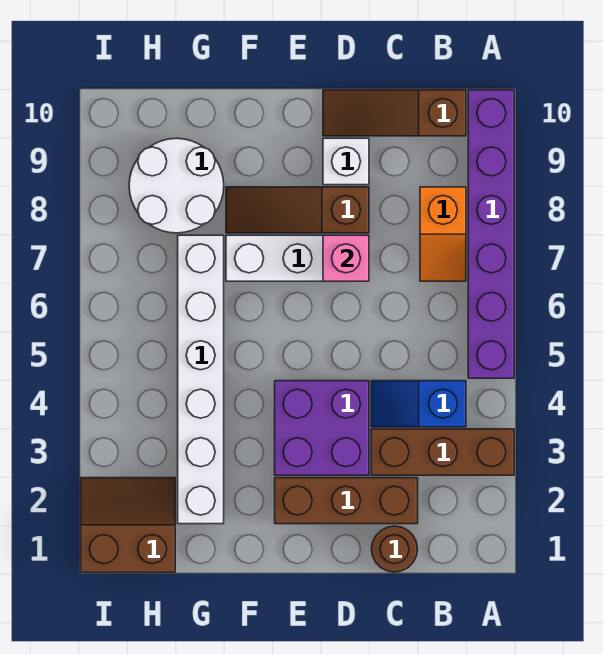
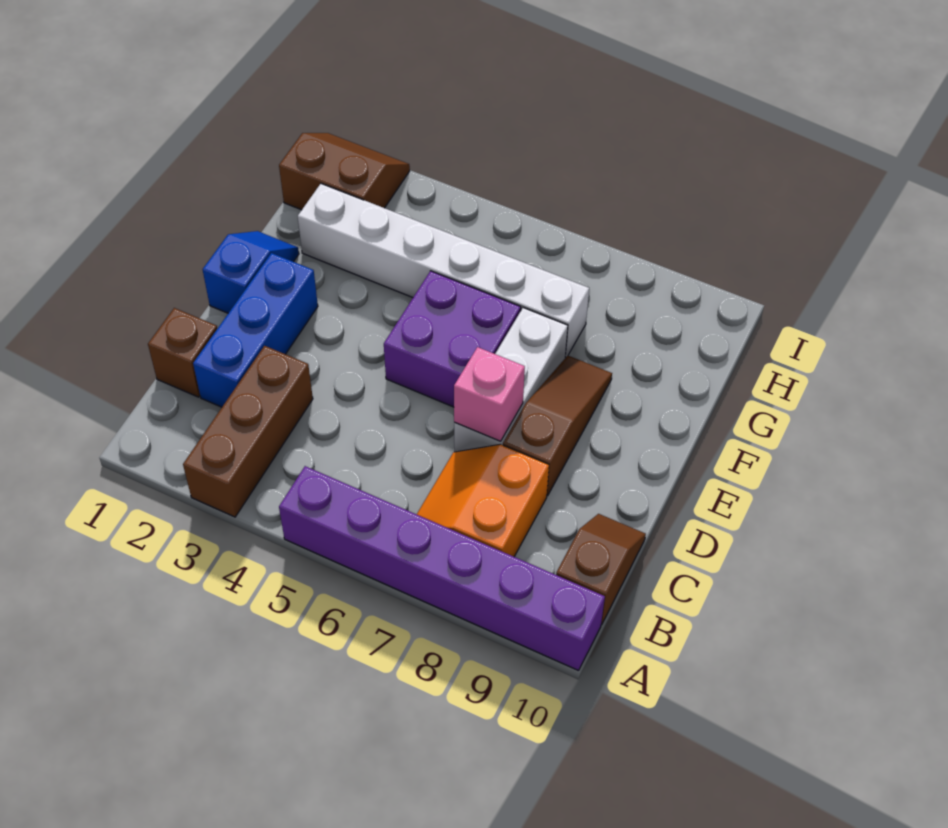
blue slope B4:C4 level 1 top B -> blue slope E1:F1 level 1 top E
orange slope B7:B8 level 1 top 8 -> orange slope B7:C8 level 1 top 8
brown slope B10:D10 level 1 top B -> brown slope B10:C10 level 1 top B
brown round brick C1 level 1 -> brown brick C1 level 1
brown brick C2:E2 level 1 -> blue brick C2:E2 level 1
purple brick D3:E4 level 1 -> purple brick E5:F6 level 1
white brick D9 level 1 -> none
white round brick G8:H9 level 1 -> none
brown slope H1:I2 level 1 top 1 -> brown slope H1:I2 level 1 top H

